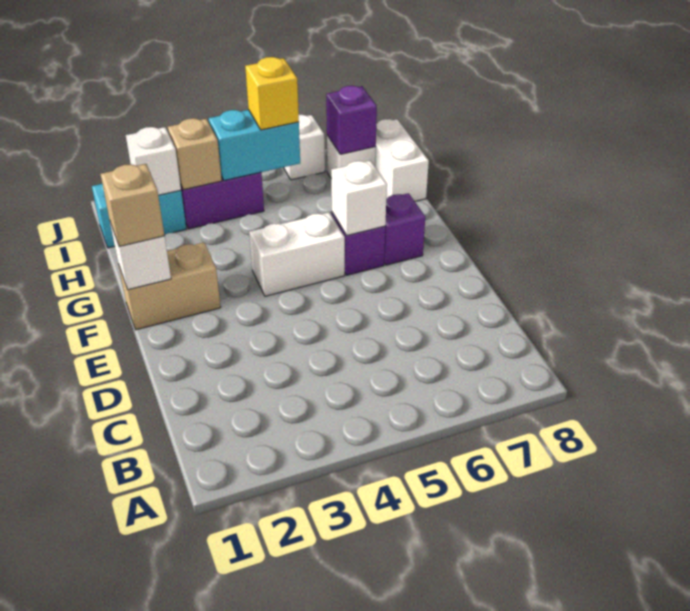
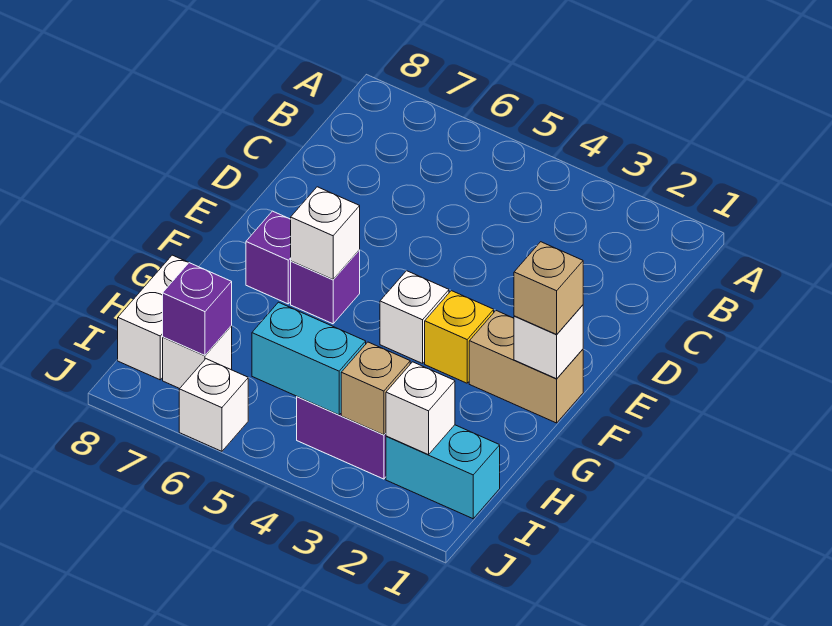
white brick F4:F5 level 1 -> white brick F4 level 1
yellow brick I5 level 3 -> yellow brick F3 level 1

